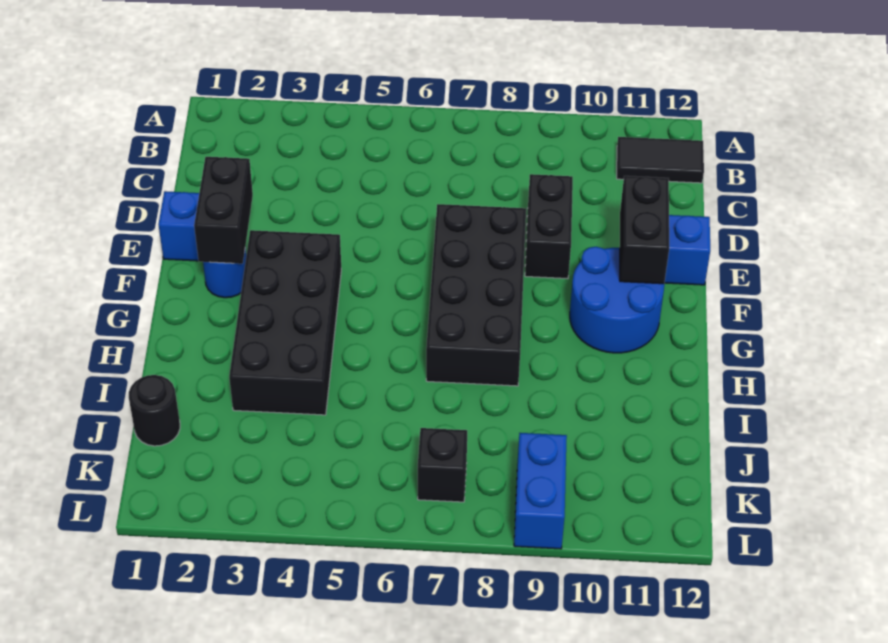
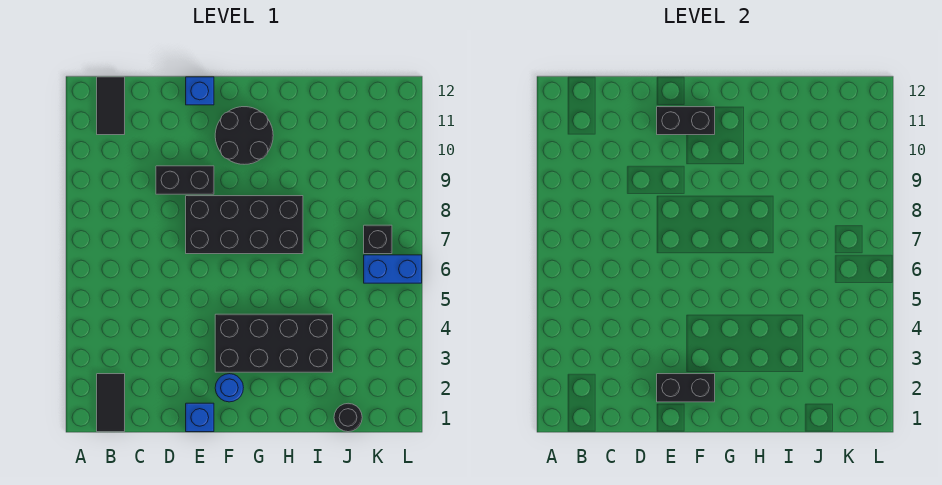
none -> black tile B1:B2 level 1
blue round brick F10:G11 level 1 -> black round brick F10:G11 level 1
blue brick K9:L9 level 1 -> blue brick K6:L6 level 1

